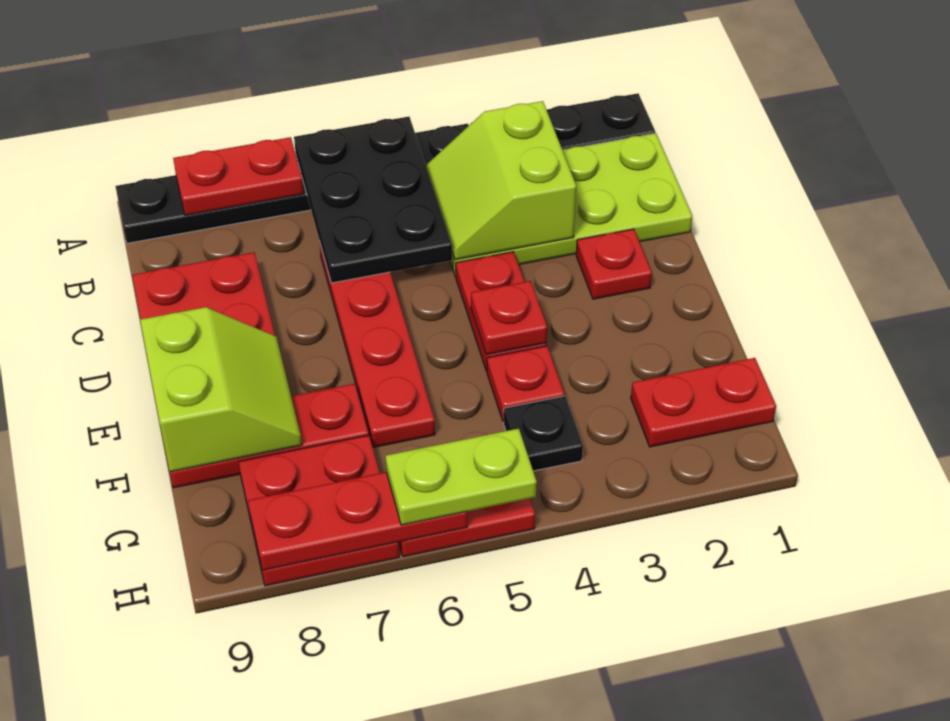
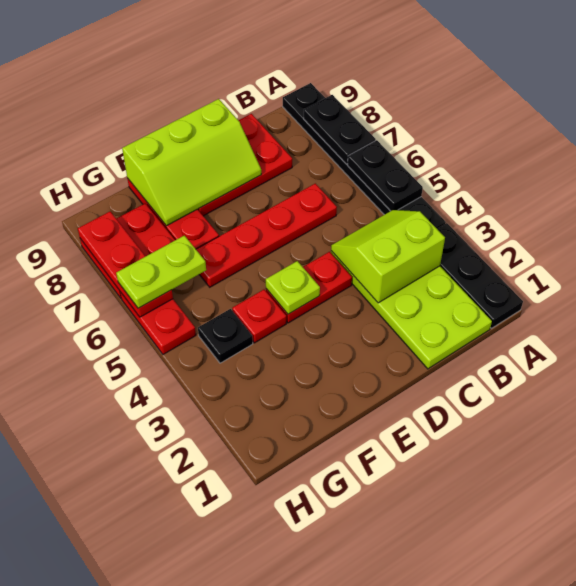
black plate A5:C6 level 2 -> black plate A5:A6 level 2
red plate A7:A8 level 2 -> black plate A7:A8 level 2
red plate D2 level 1 -> none
red plate E4 level 2 -> lime plate E4 level 2
lime slope E8:F9 level 2 top 9 -> lime slope D8:F9 level 2 top 9
red plate G1:G2 level 1 -> none
lime plate H5:H6 level 3 -> lime plate G6:H6 level 3

